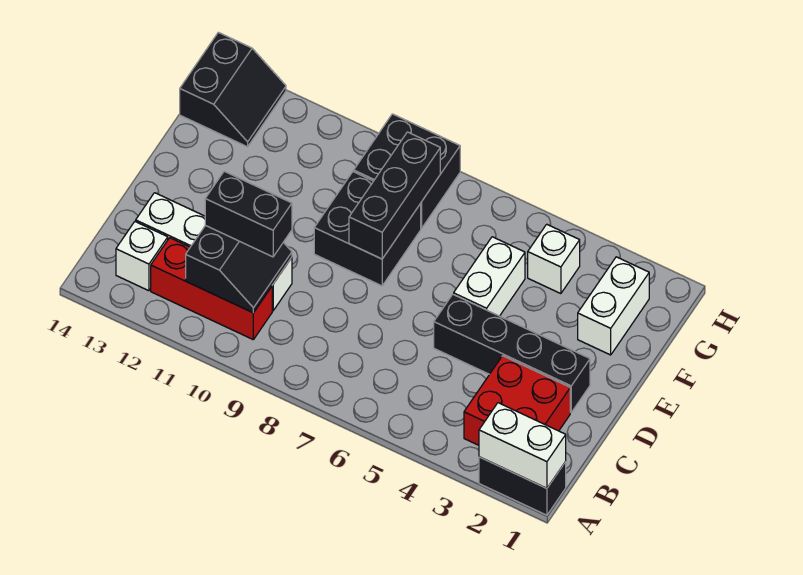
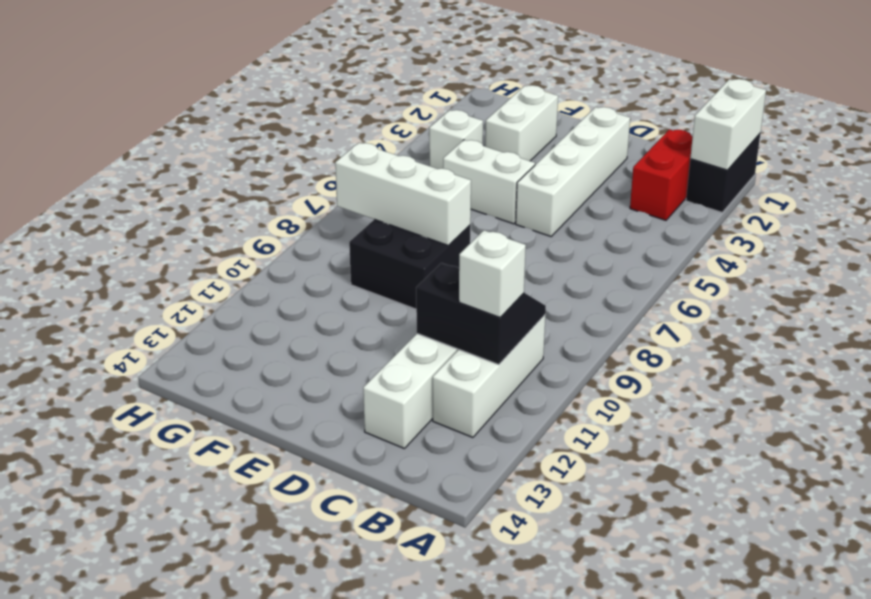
red brick B2:C3 level 1 -> red brick B2:B3 level 1
red brick B10:B12 level 1 -> white brick B10:B12 level 1
white brick B13 level 1 -> white brick B11 level 3
black brick C10:C11 level 3 -> none
black brick D2:D5 level 1 -> white brick D2:D5 level 1
black brick E8:G8 level 2 -> white brick E8:G8 level 2
white brick F2:G2 level 1 -> white brick F2:F3 level 1
black brick G8:H9 level 1 -> none
black slope G13:H14 level 1 top 14 -> none

